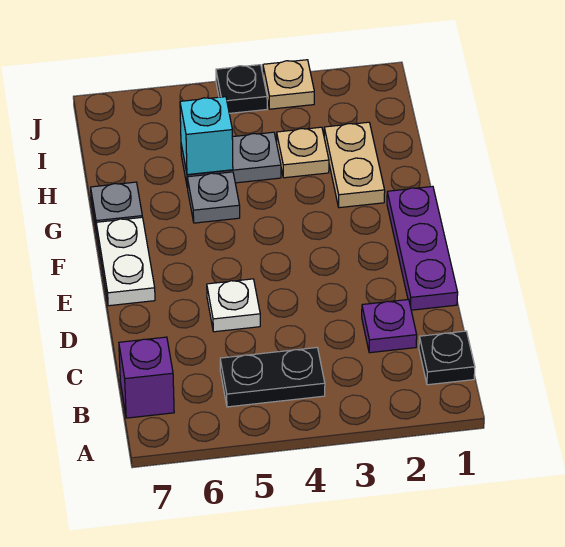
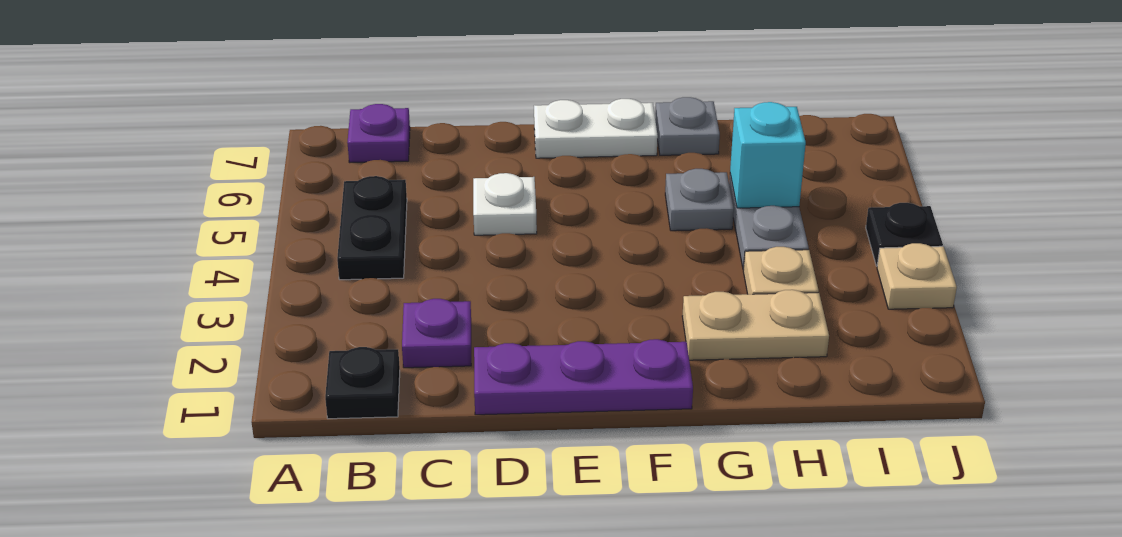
purple brick B7 level 1 -> purple plate B7 level 1

